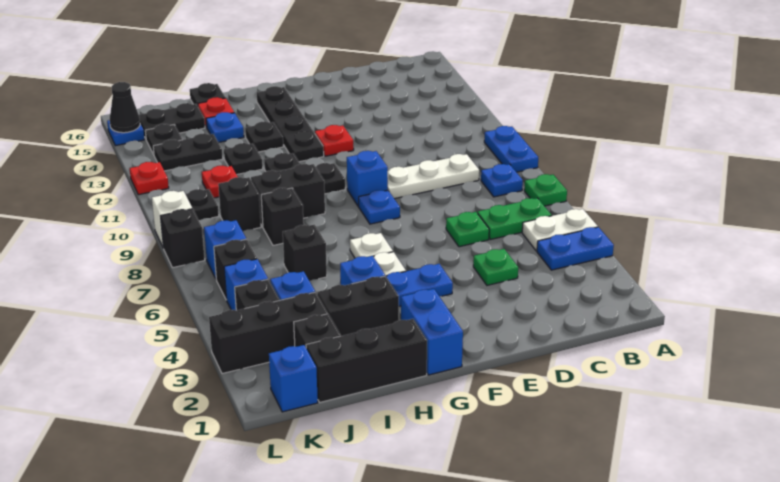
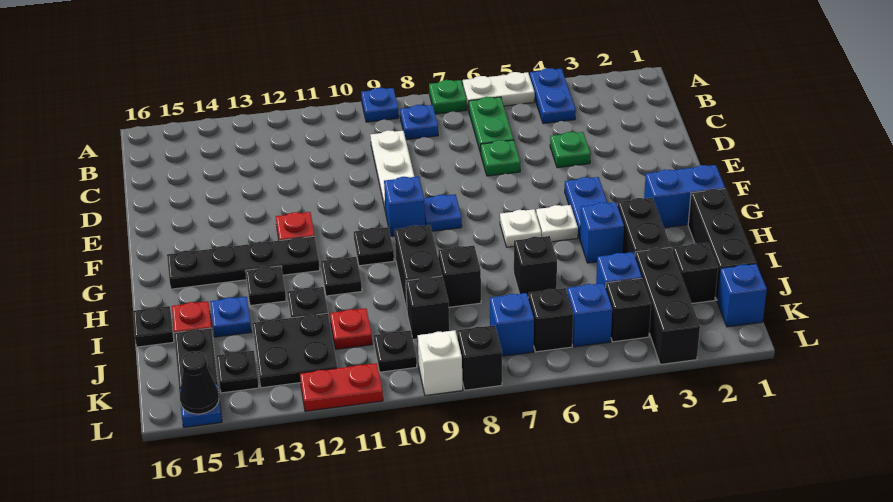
white plate A5:B5 level 1 -> white plate A5:A6 level 1
blue plate A9:A10 level 1 -> blue plate A9 level 1
black plate J13:K13 level 1 -> black plate J12:K13 level 1
red plate L12 level 1 -> red plate L11:L12 level 1

